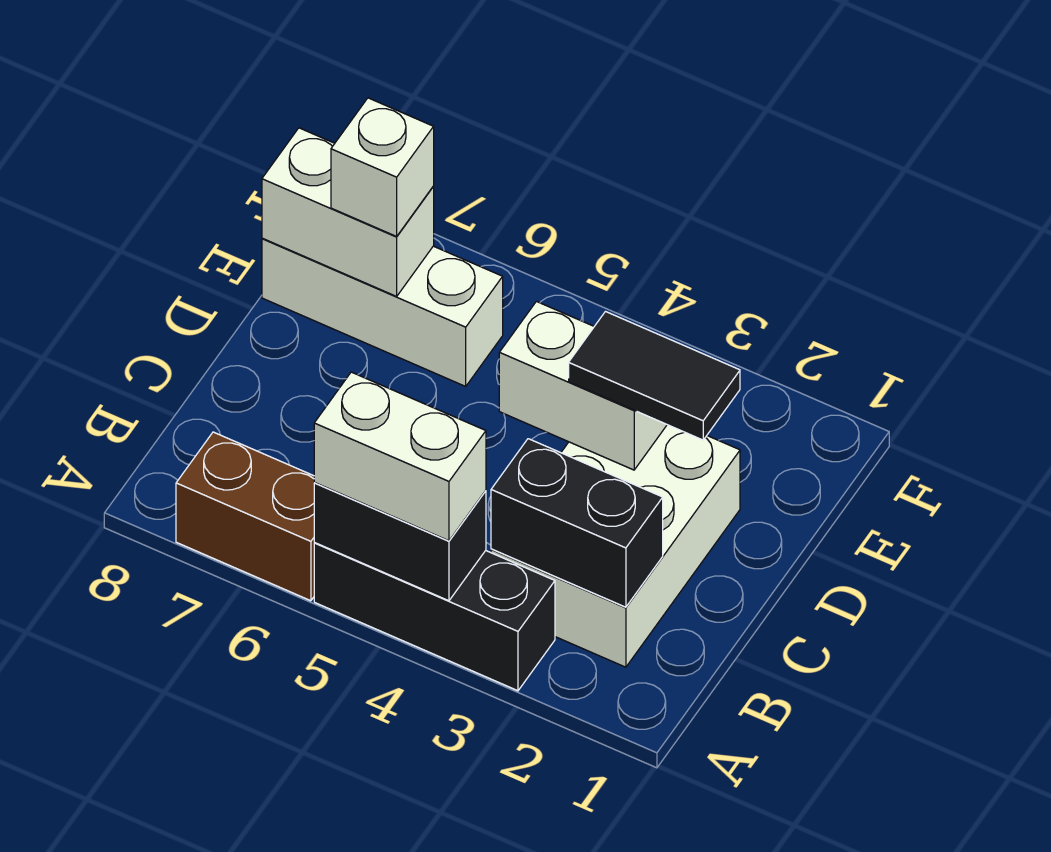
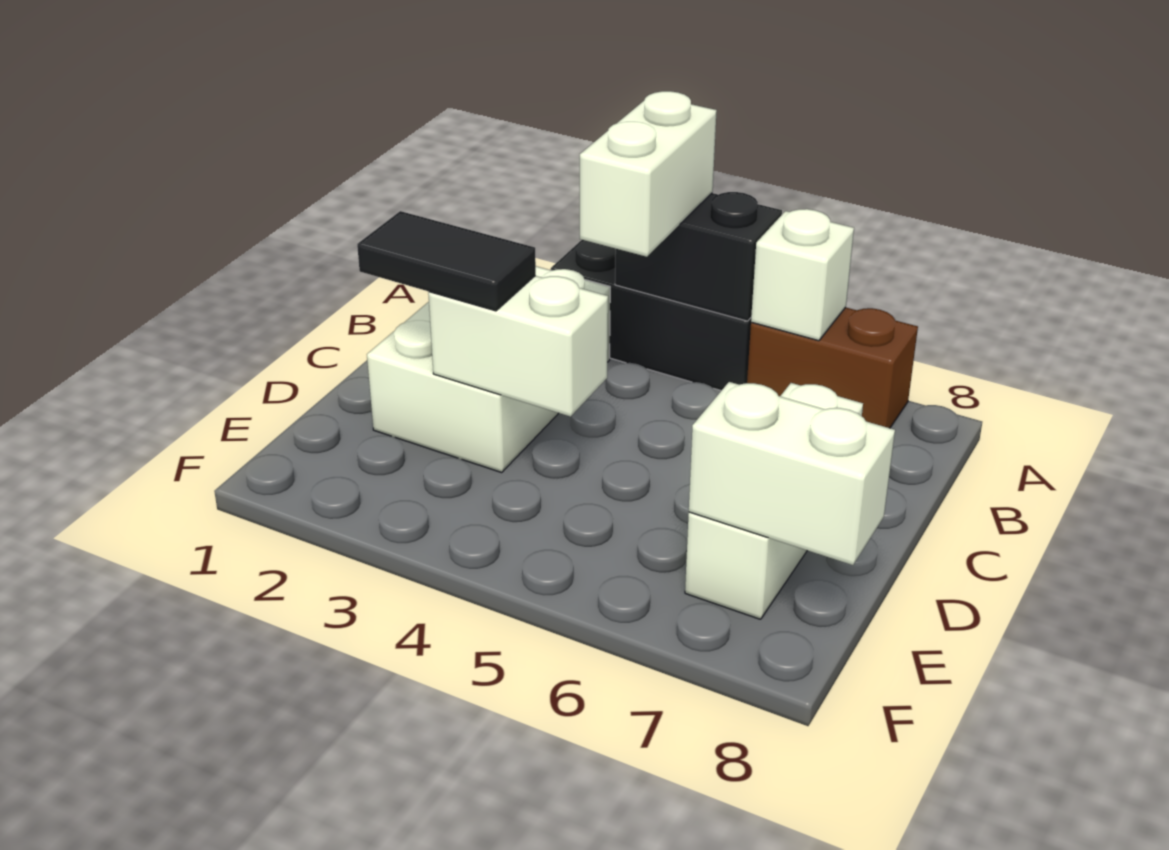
white brick A4:A5 level 3 -> white brick A4:B4 level 3
black brick B2:B3 level 2 -> none
white brick E6:E8 level 1 -> white brick C7:E7 level 1
white brick E7 level 3 -> white brick A6 level 2

